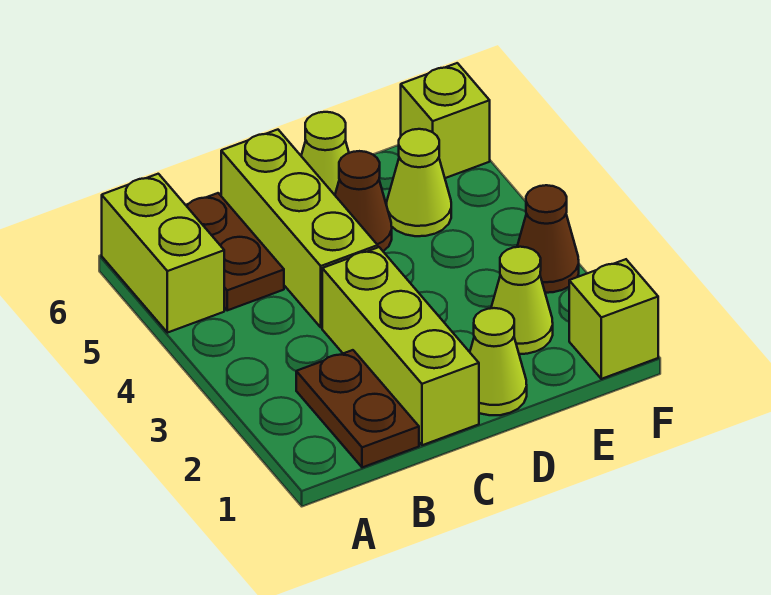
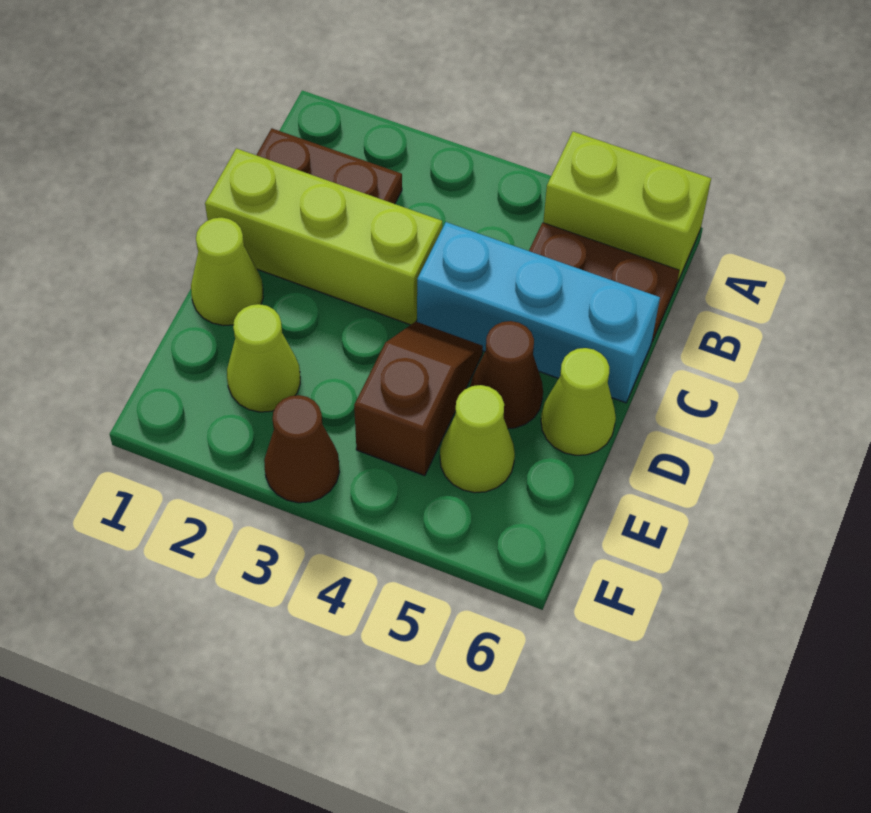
lime brick C4:C6 level 1 -> cyan brick C4:C6 level 1
none -> brown slope D4:E4 level 1 top E
lime brick F1 level 1 -> none
lime brick F6 level 1 -> none

